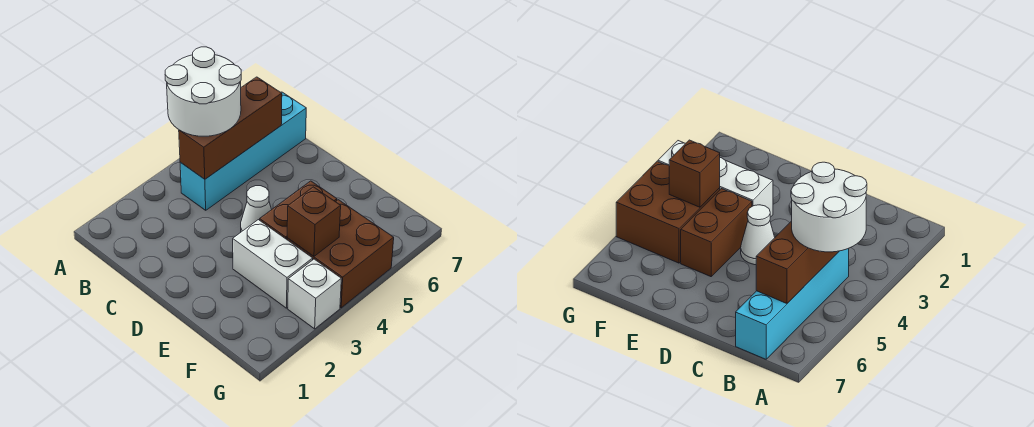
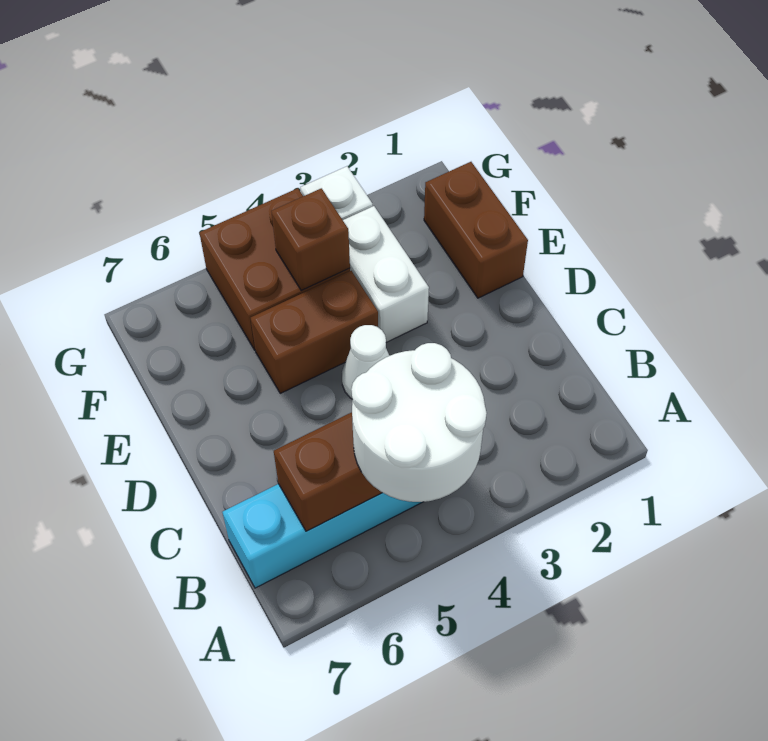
none -> brown brick E1:F1 level 1

